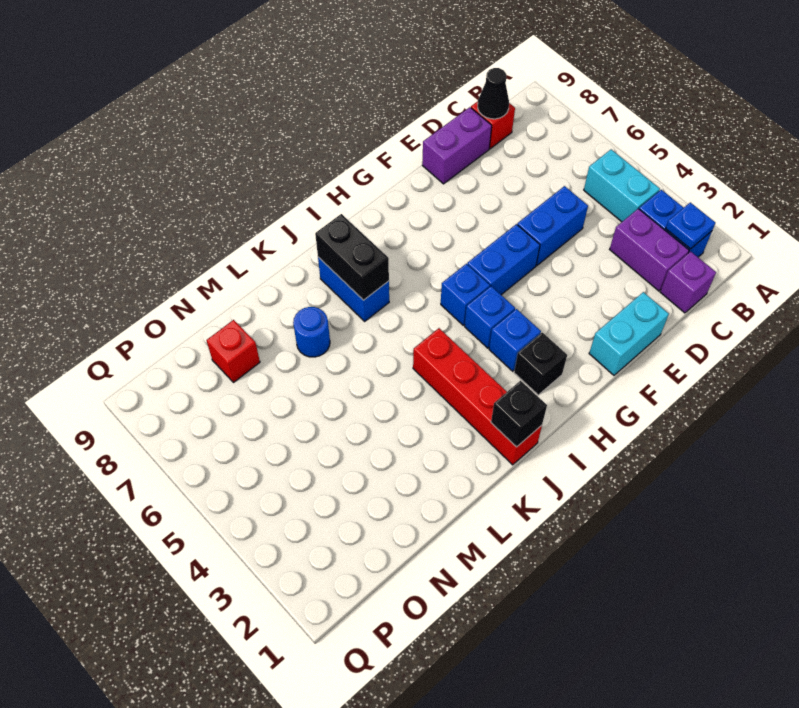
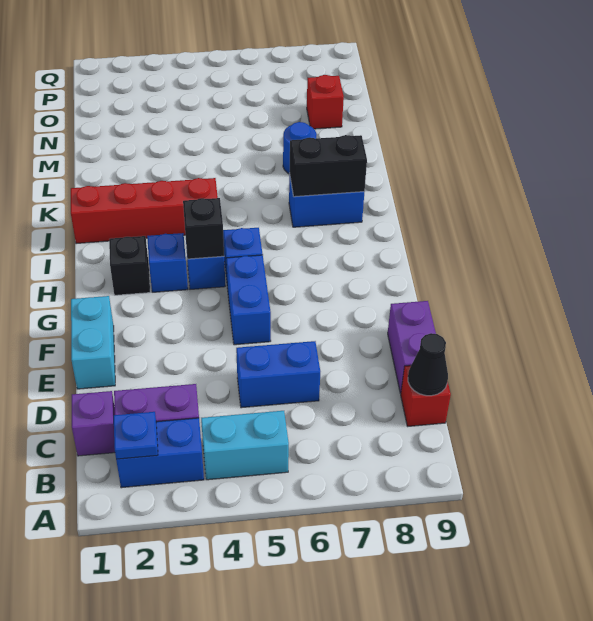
blue brick D5:E5 level 1 -> blue brick D5:D6 level 1
black brick J1 level 2 -> black brick H4 level 2

